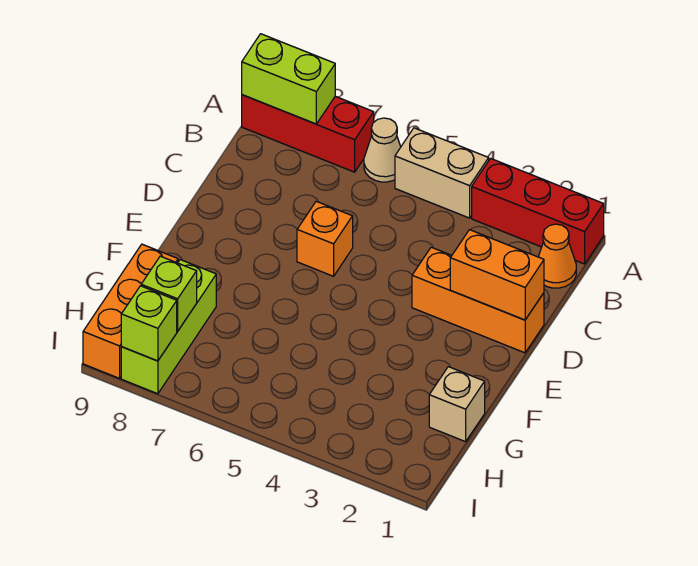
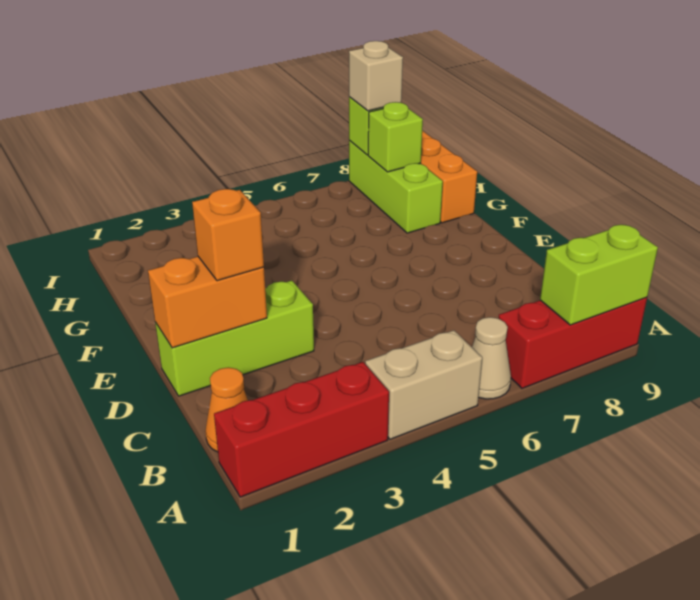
orange brick D1:D3 level 1 -> lime brick D1:D3 level 1
orange brick D6 level 1 -> orange brick D2 level 3
tan brick G1 level 1 -> tan brick I8 level 3

